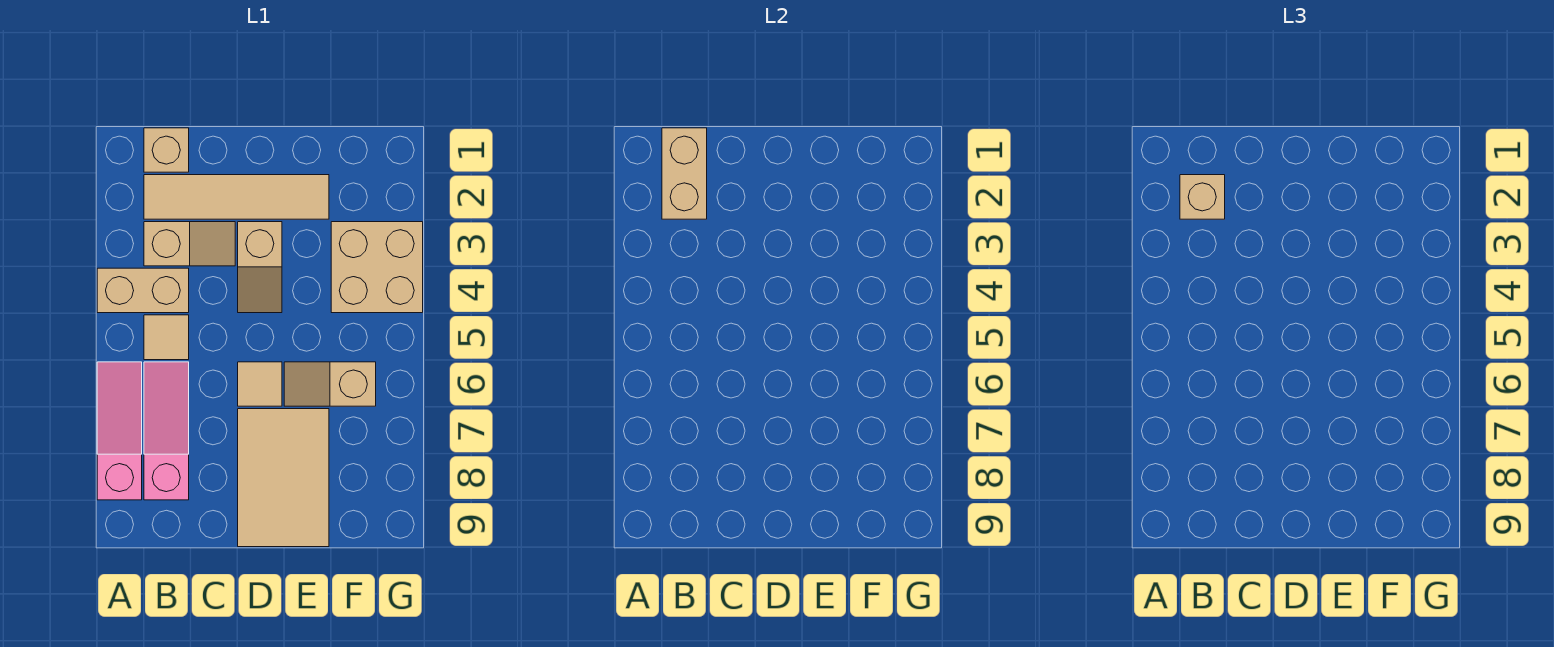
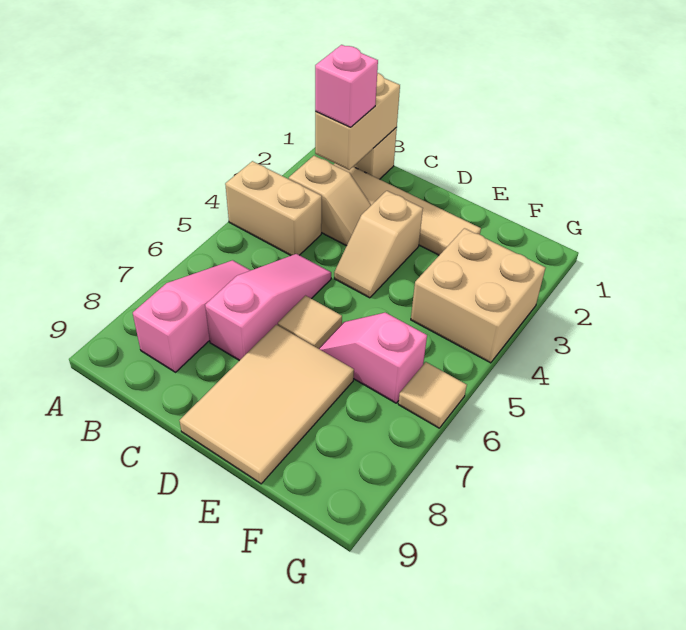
pink slope A6:A8 level 1 top 8 -> pink slope C5:C7 level 1 top 7
tan brick B2 level 3 -> pink brick B2 level 3
tan tile B5 level 1 -> tan tile G6 level 1
tan slope E6:F6 level 1 top F -> pink slope E6:F6 level 1 top F

